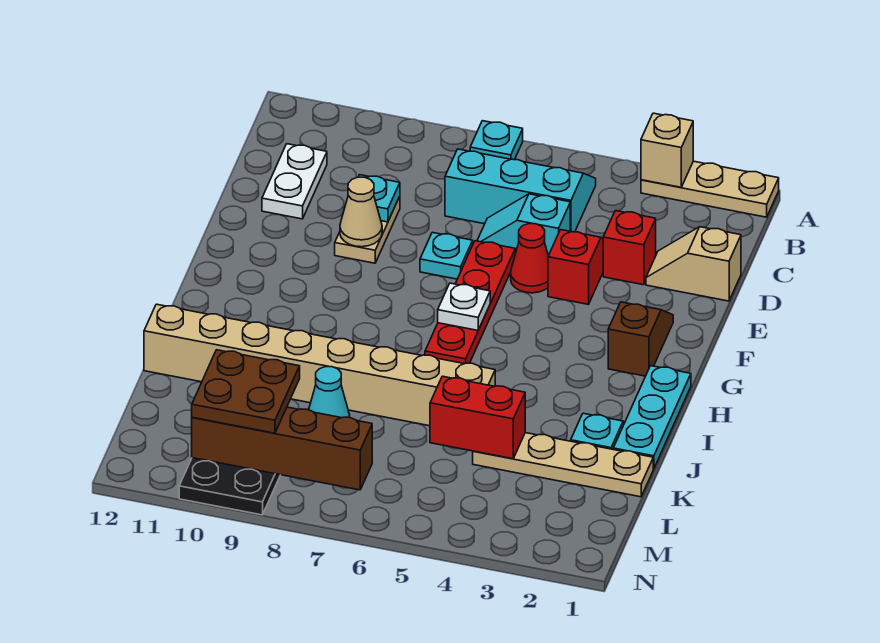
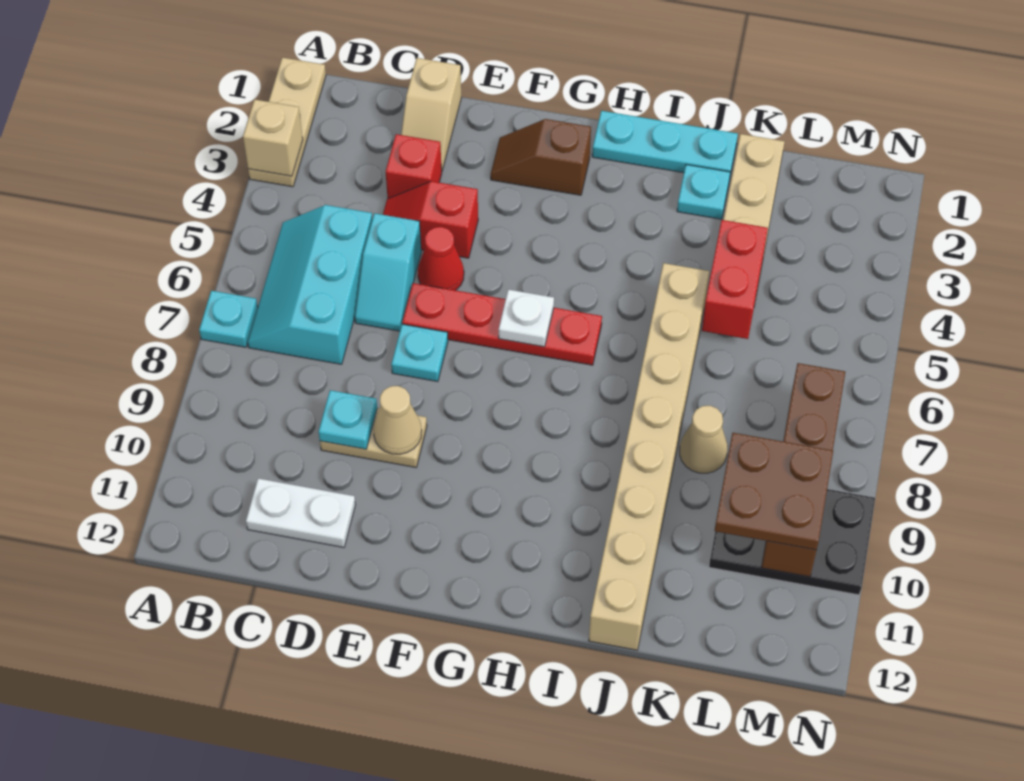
cyan cone K8 level 1 -> tan cone K8 level 1

